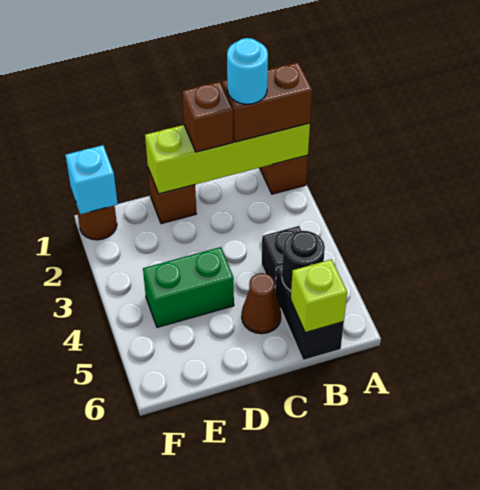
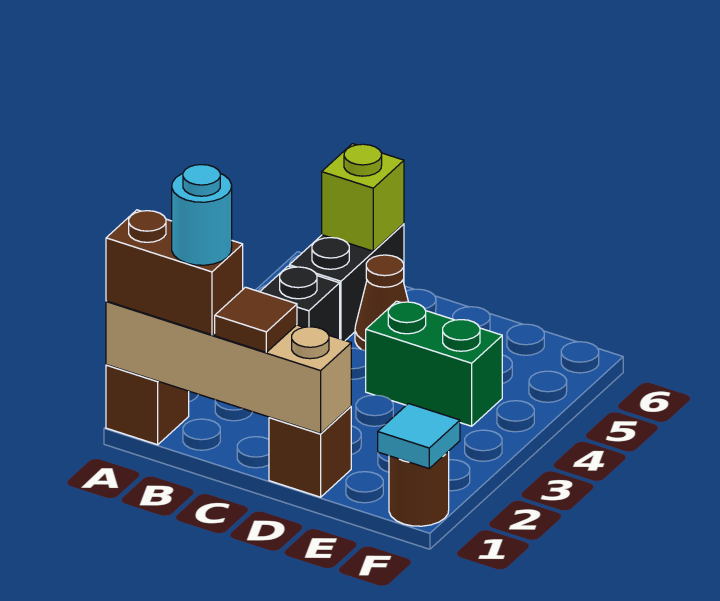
lime brick A1:D1 level 2 -> tan brick A1:D1 level 2
black round brick B5 level 2 -> none
brown brick C1 level 3 -> brown tile C1 level 3
cyan brick F1 level 2 -> cyan tile F1 level 2

